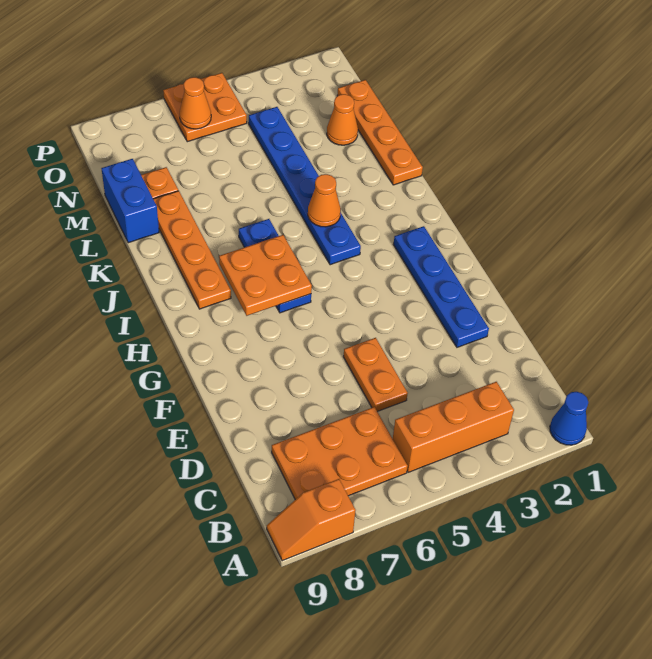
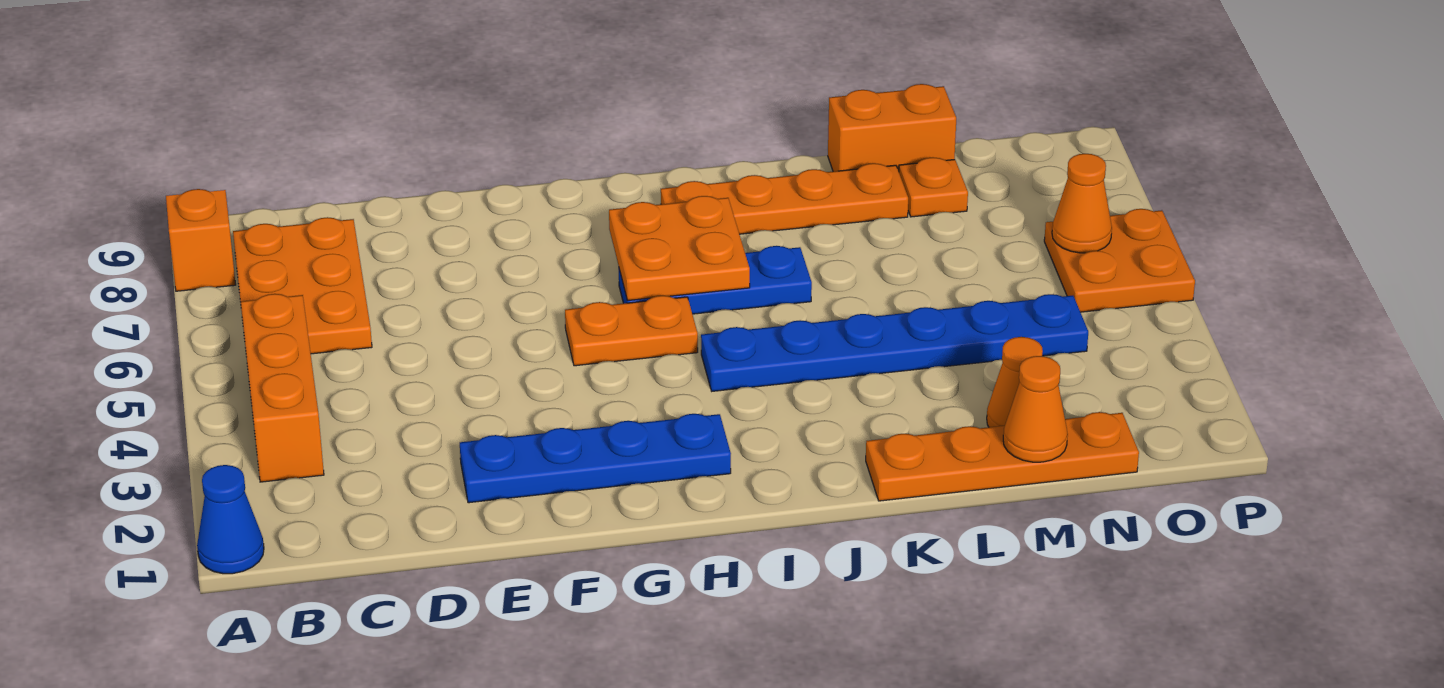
orange plate D5:E5 level 1 -> orange plate G5:H5 level 1
orange cone J4 level 2 -> orange cone M1 level 2
blue brick L9:M9 level 1 -> orange brick L9:M9 level 1

